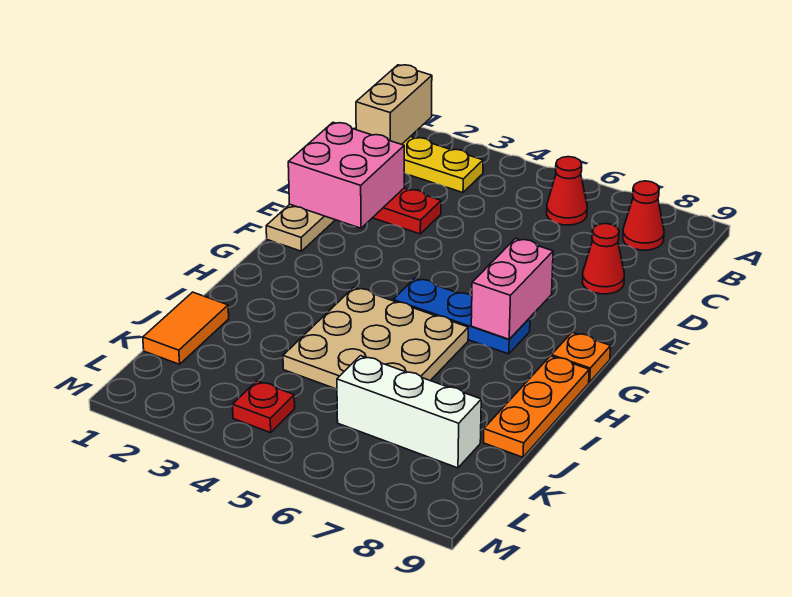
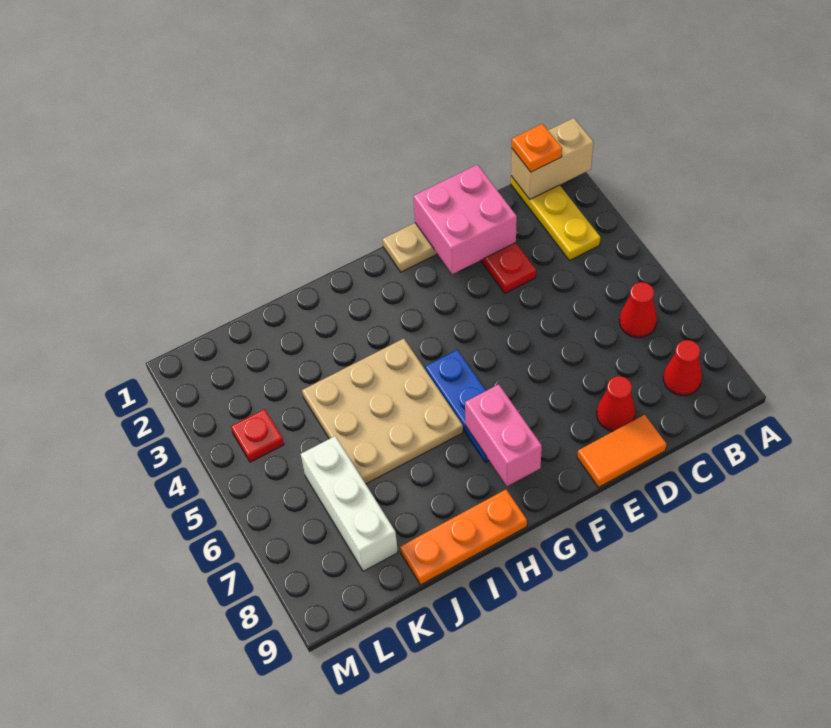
pink brick F7:G7 level 2 -> pink brick G7:G8 level 2
orange plate G9 level 1 -> orange plate B1 level 3
orange tile J1:K1 level 1 -> orange tile D9:E9 level 1

